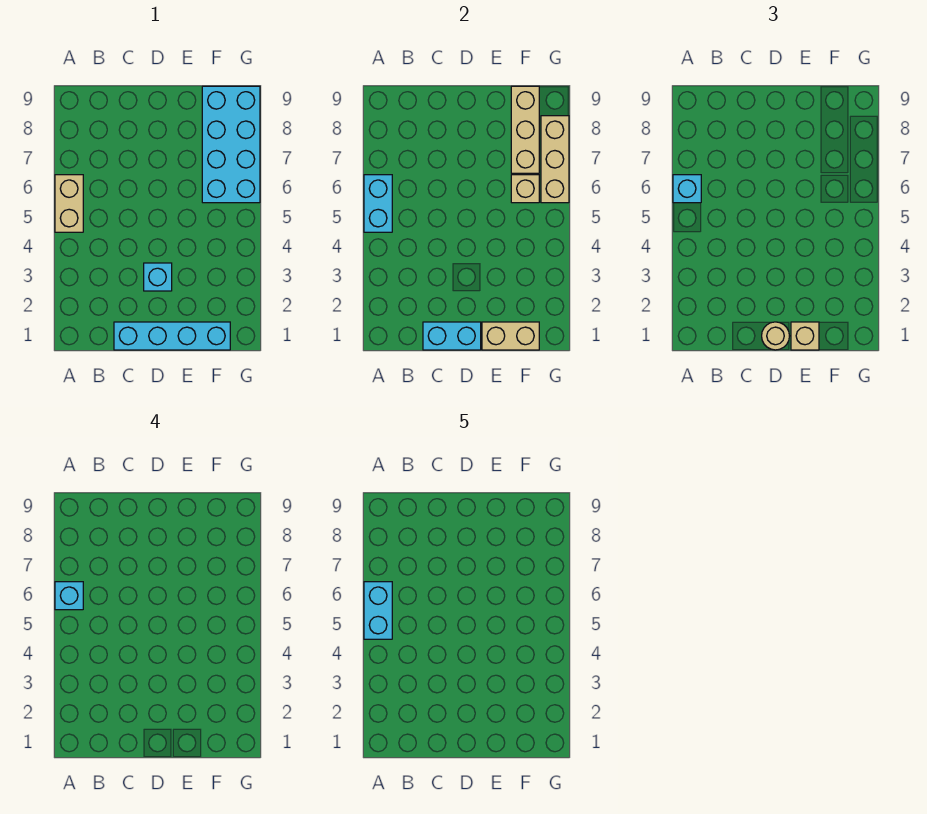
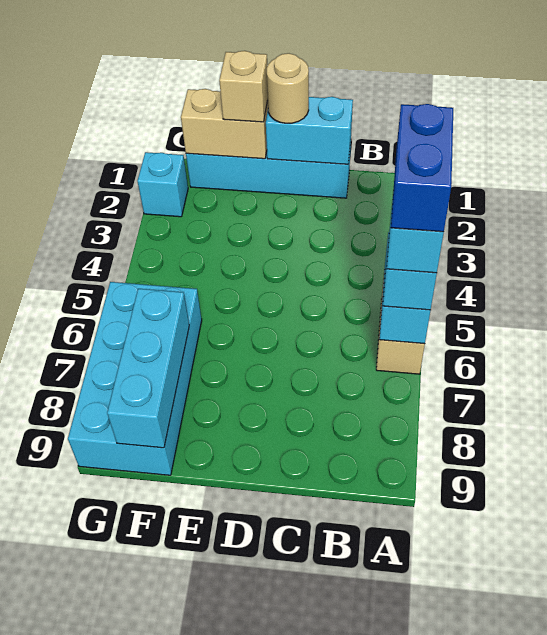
cyan brick A5:A6 level 5 -> blue brick A5:A6 level 5
cyan brick D3 level 1 -> cyan brick G2 level 1
tan brick F6 level 2 -> none
tan brick F7:F9 level 2 -> cyan brick F7:F9 level 2
tan brick G6:G8 level 2 -> none

